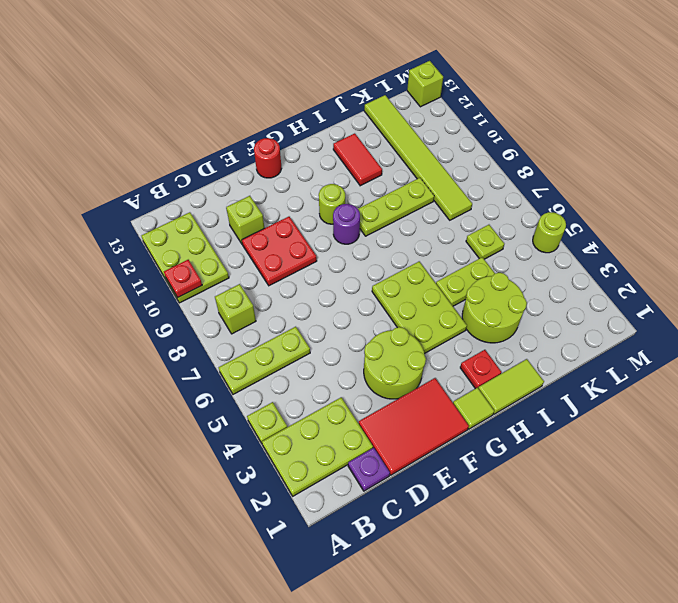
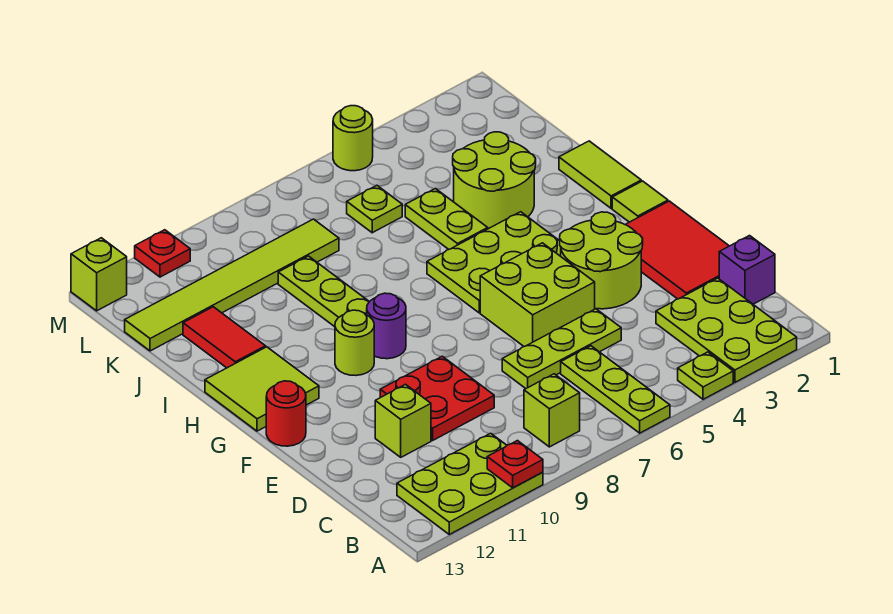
purple plate C1 level 1 -> purple brick C1 level 1
none -> lime plate D5:D7 level 1
none -> lime brick E5:F6 level 1
none -> lime tile G12:H13 level 1
red plate H2 level 1 -> red plate M11 level 1
red tile I11:I12 level 1 -> red tile I12:J12 level 1

